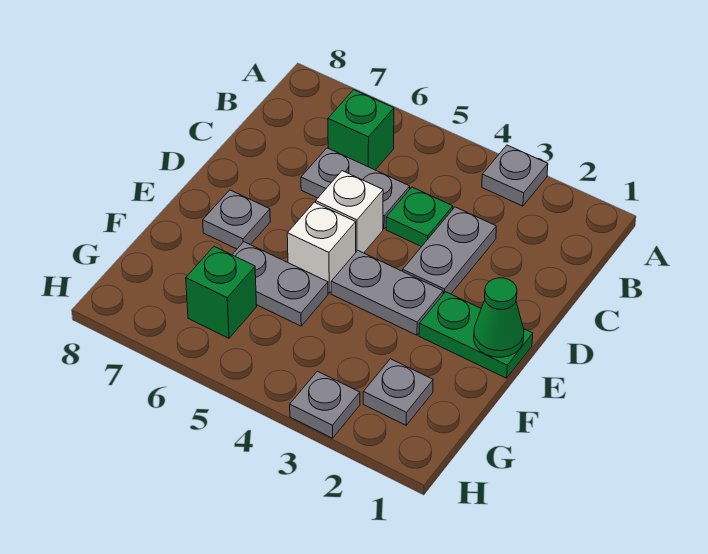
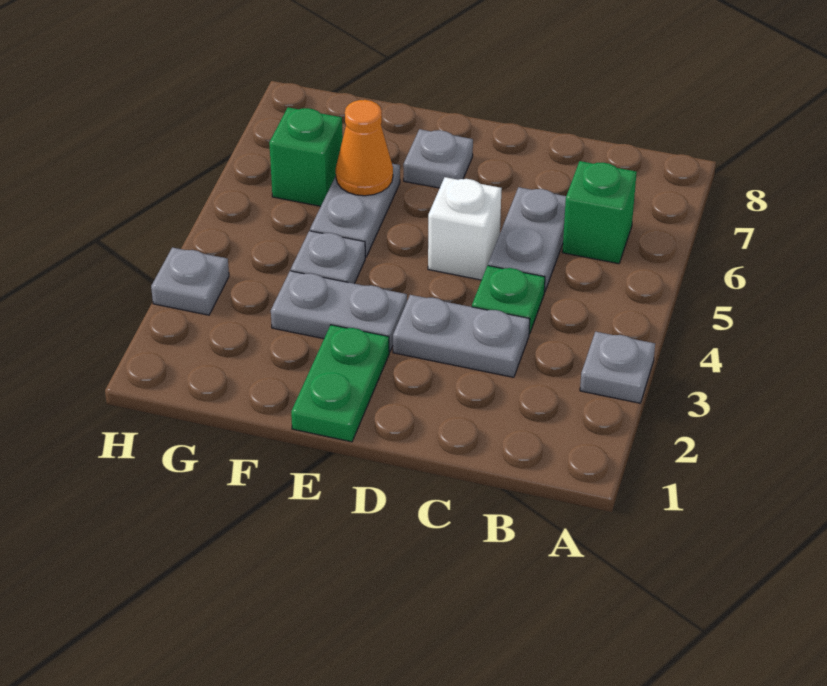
green cone E1 level 2 -> none
grey plate E3:E4 level 1 -> grey plate E3:F3 level 1
white brick E5 level 1 -> none
none -> orange cone F6 level 2
grey plate G2 level 1 -> grey plate F4 level 1

